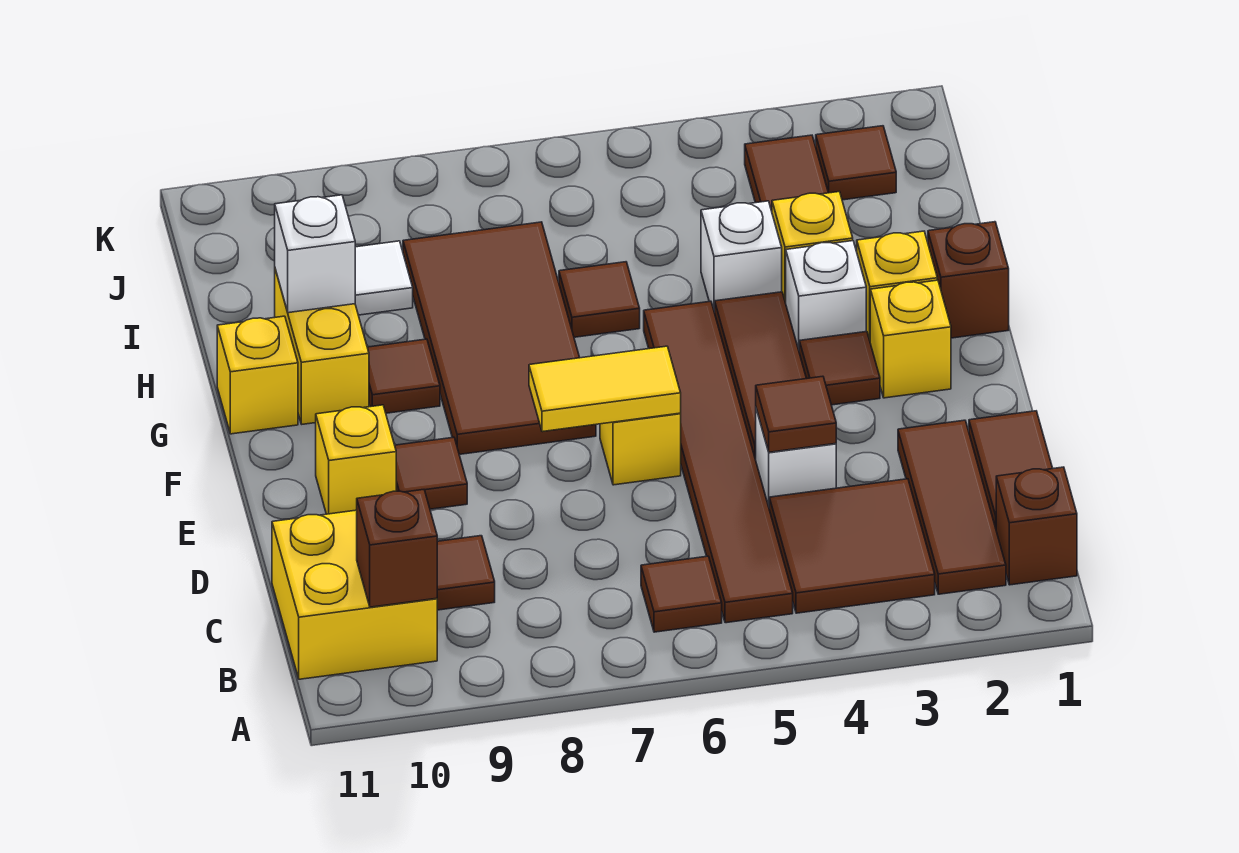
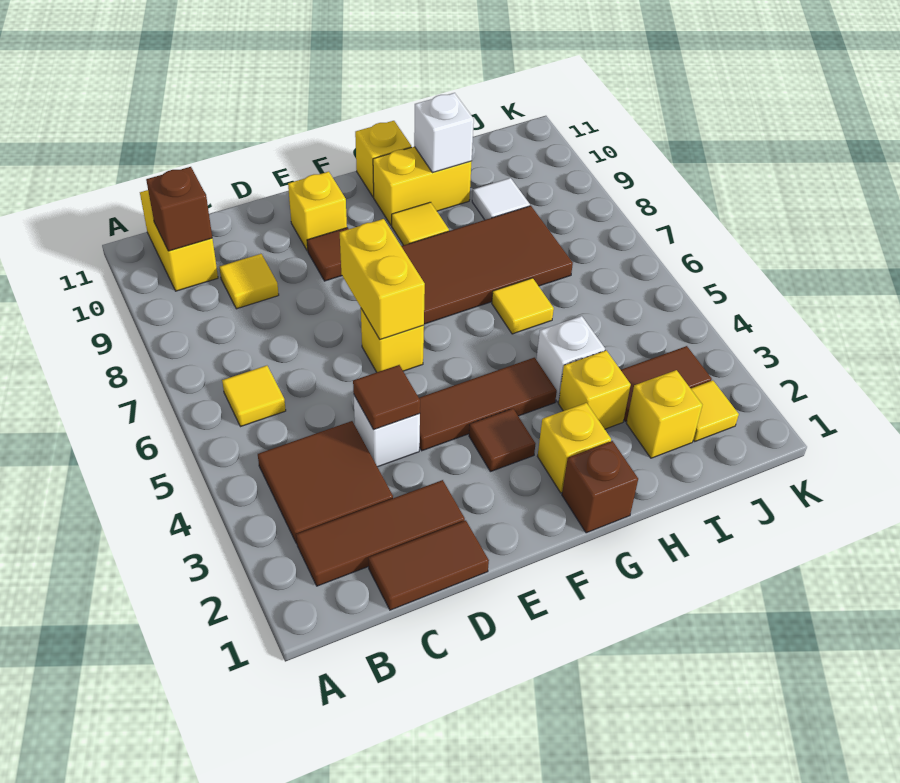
brown brick B1 level 1 -> none
brown tile B5:G5 level 1 -> none
brown tile B6 level 1 -> yellow tile B6 level 1
yellow brick B10:C11 level 1 -> yellow brick B10:B11 level 1
brown tile C9 level 1 -> yellow tile C9 level 1
yellow tile E6:E7 level 2 -> yellow brick E6:E7 level 2
yellow brick F2 level 1 -> yellow brick I2 level 1
white brick G3 level 1 -> none
brown tile G9 level 1 -> yellow tile G9 level 1
brown tile H6 level 1 -> yellow tile H6 level 1
brown tile J2 level 1 -> yellow tile J2 level 1

